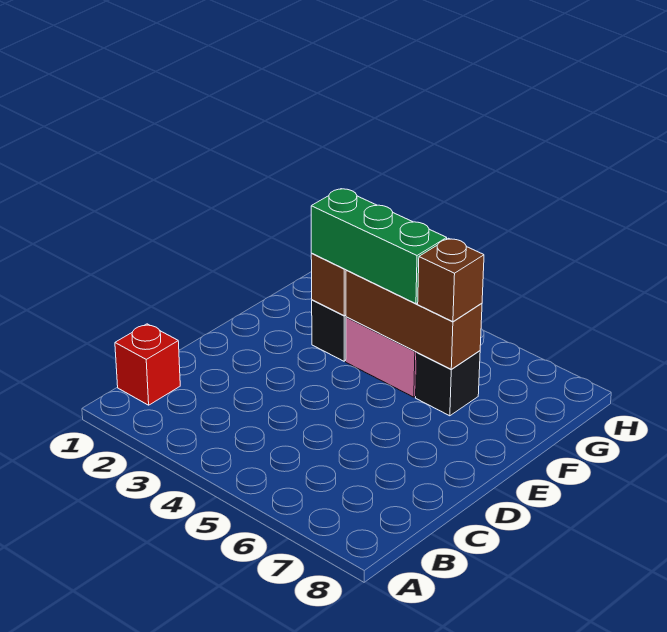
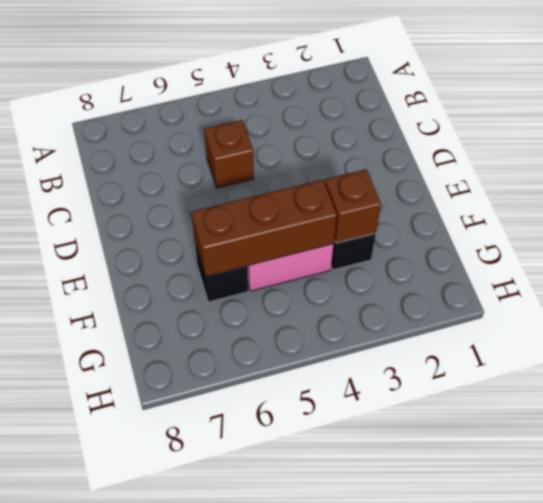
red brick B1 level 1 -> none
green brick F3:F5 level 3 -> none
brown brick F6 level 3 -> brown brick C5 level 1

